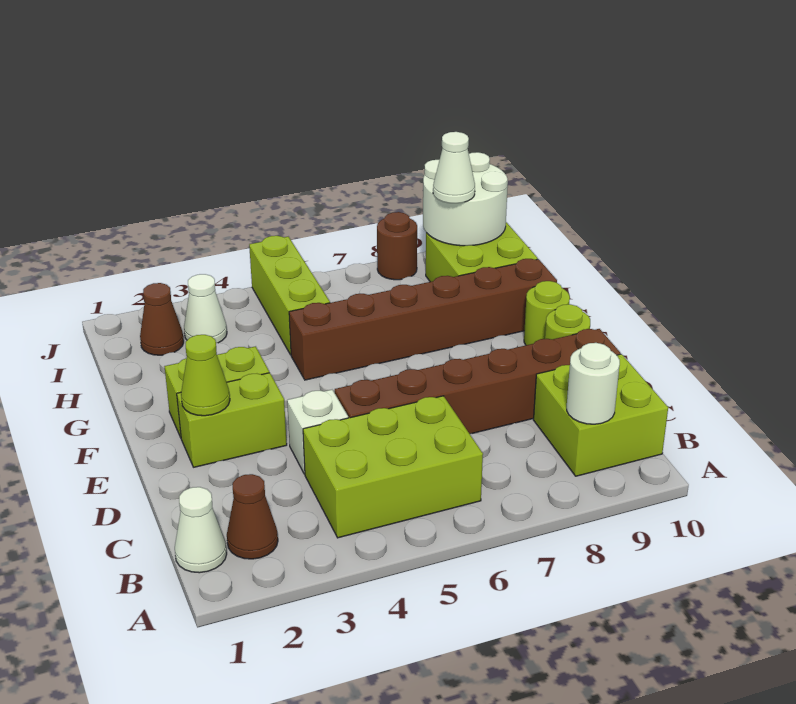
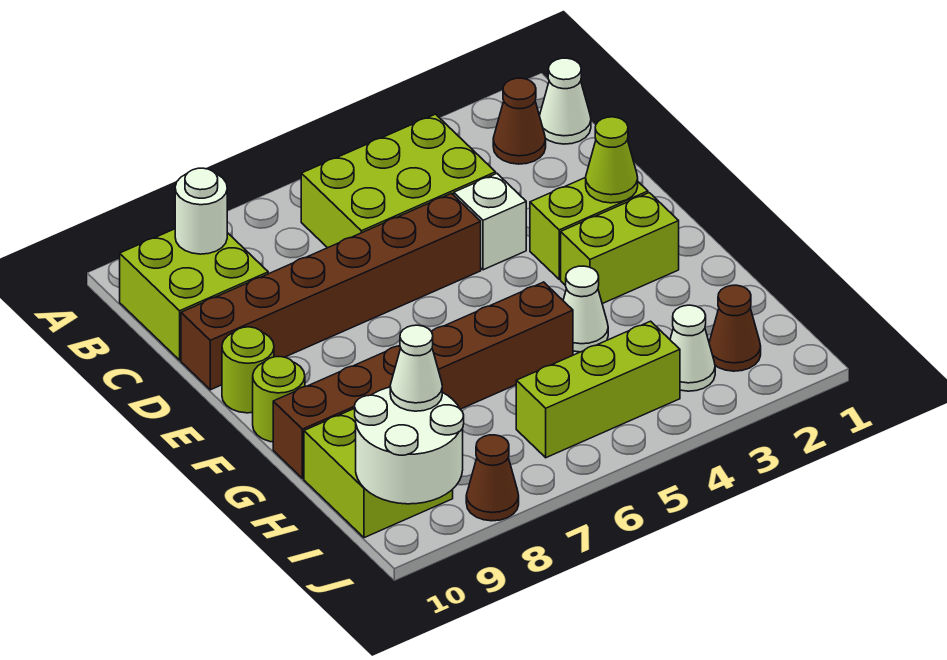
none -> white cone G4 level 1
lime brick H5:J5 level 1 -> lime brick I4:I6 level 1
brown round brick J8 level 1 -> brown cone J8 level 1

